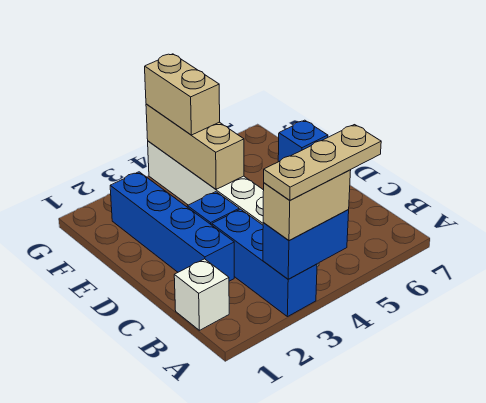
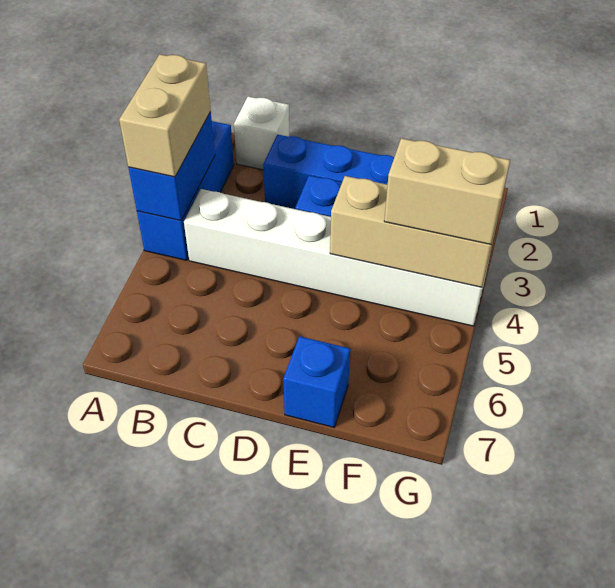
blue brick A3:C3 level 1 -> blue brick A2:A4 level 1
tan plate A3:A5 level 4 -> none

